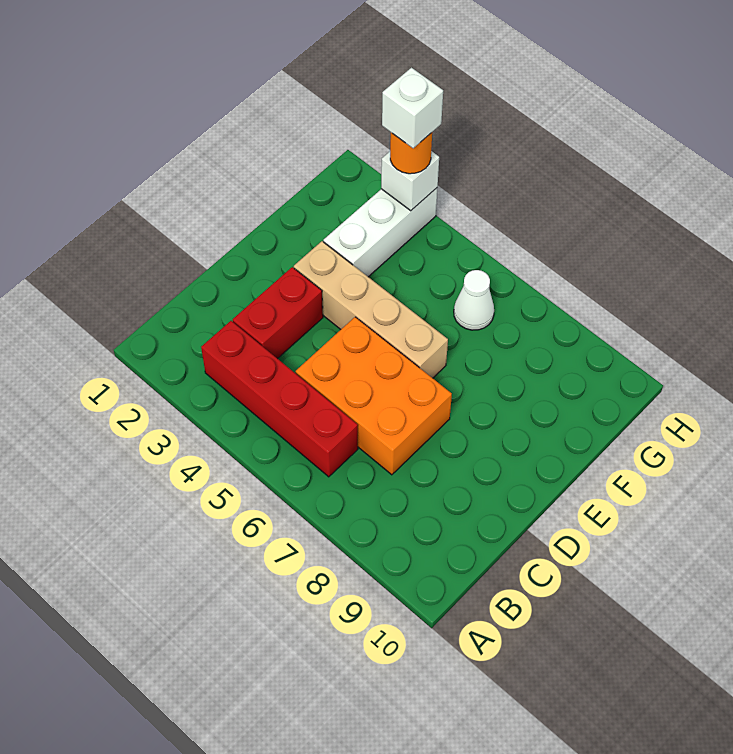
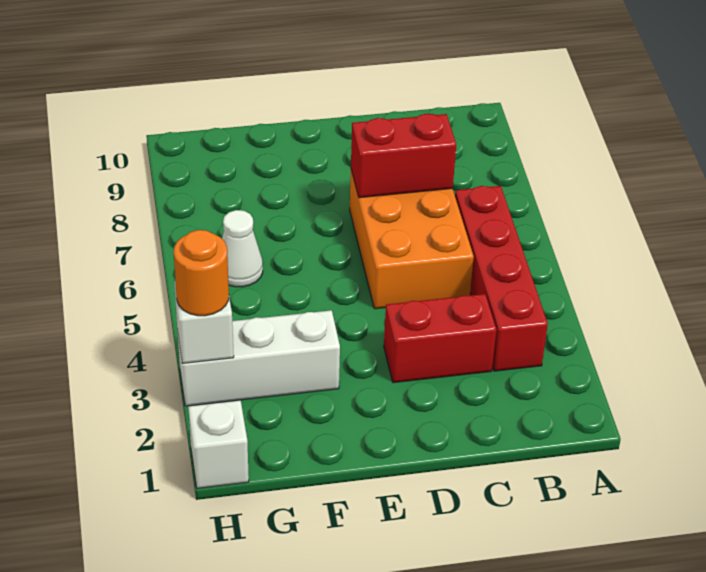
none -> red brick C7:D7 level 2
tan brick E3:E6 level 1 -> none
white brick H3 level 4 -> white brick H1 level 1

